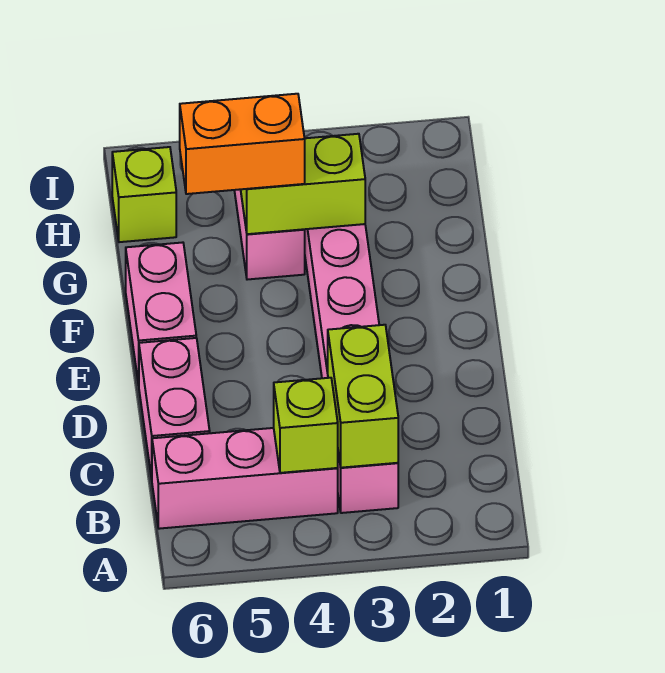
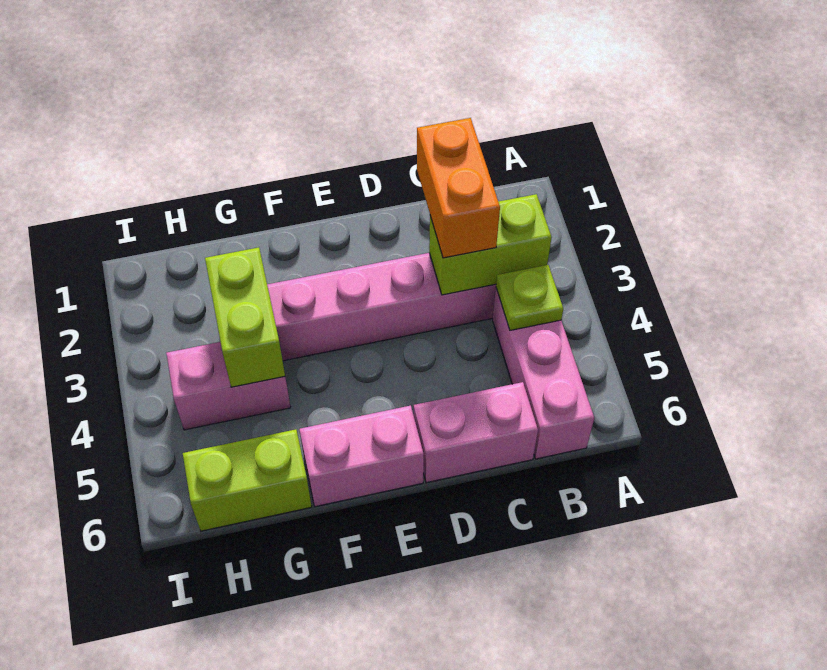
lime brick B4 level 2 -> lime plate B4 level 2
orange brick G4:G5 level 3 -> orange brick C2:C3 level 3
lime brick H6 level 1 -> lime brick G6:H6 level 1

